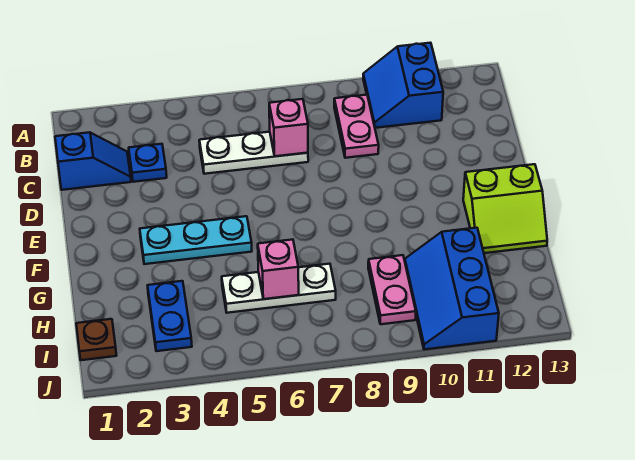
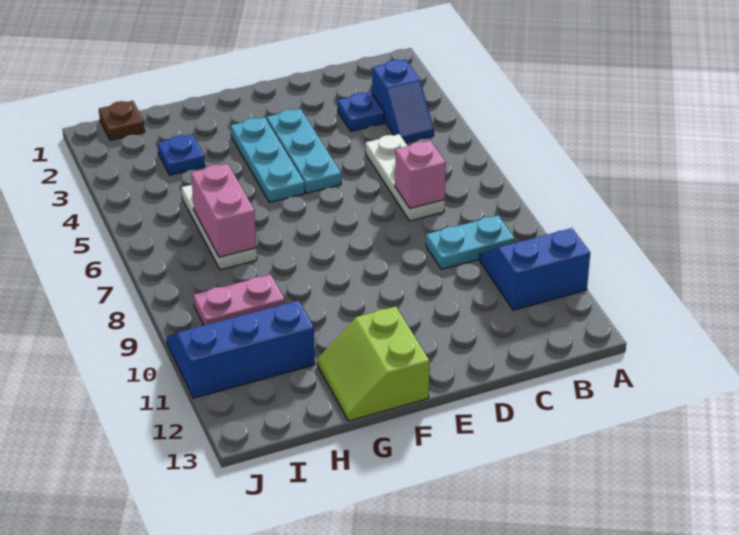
pink plate B9:C9 level 1 -> cyan plate B9:C9 level 1
blue slope C1:C2 level 1 top 1 -> blue slope B3:B4 level 1 top 3
none -> cyan plate E3:E5 level 1
blue plate H3:I3 level 1 -> blue plate H3 level 1
pink brick H6 level 2 -> pink brick H6:H7 level 2

